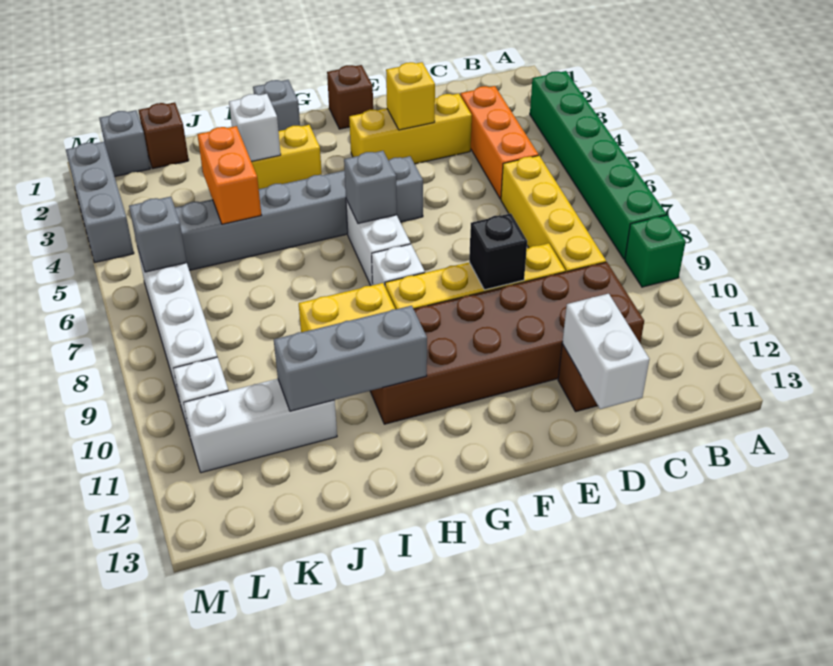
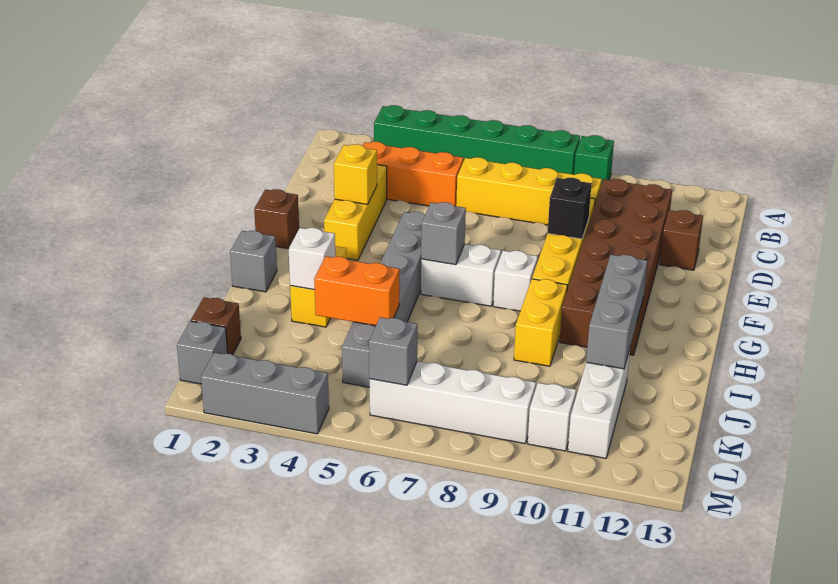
white brick D12:D13 level 2 -> none

